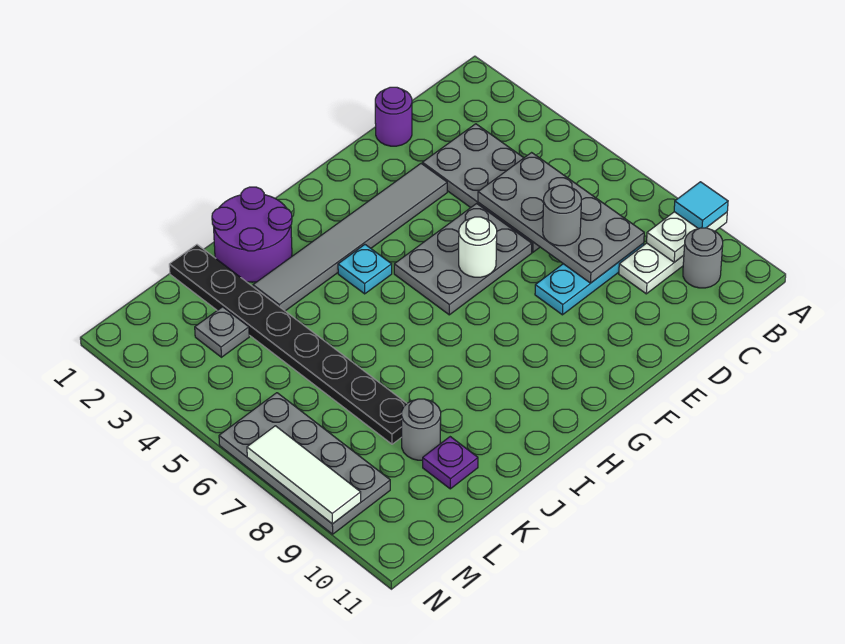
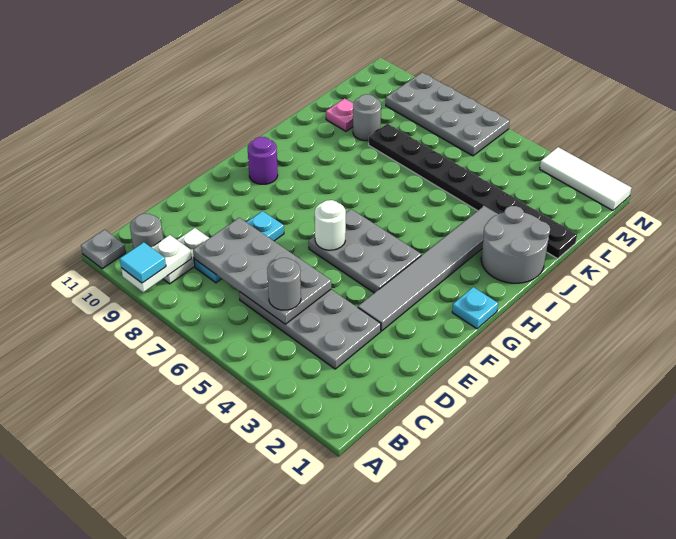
purple round brick D1 level 1 -> purple round brick G10 level 1
grey round brick D7 level 3 -> grey round brick C5 level 3
grey plate E5:G6 level 1 -> grey plate F4:G6 level 1
cyan plate H4 level 1 -> cyan plate G1 level 1
purple round brick I1:J2 level 1 -> grey round brick I1:J2 level 1
purple plate K10 level 1 -> pink plate K10 level 1
grey plate L3 level 1 -> grey plate A11 level 1
white tile N7:N9 level 2 -> white tile N1:N3 level 1

